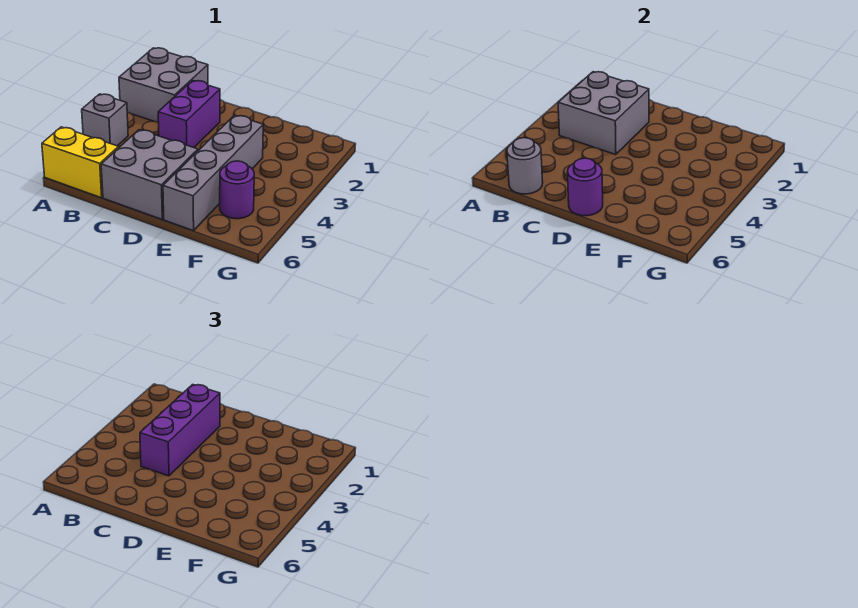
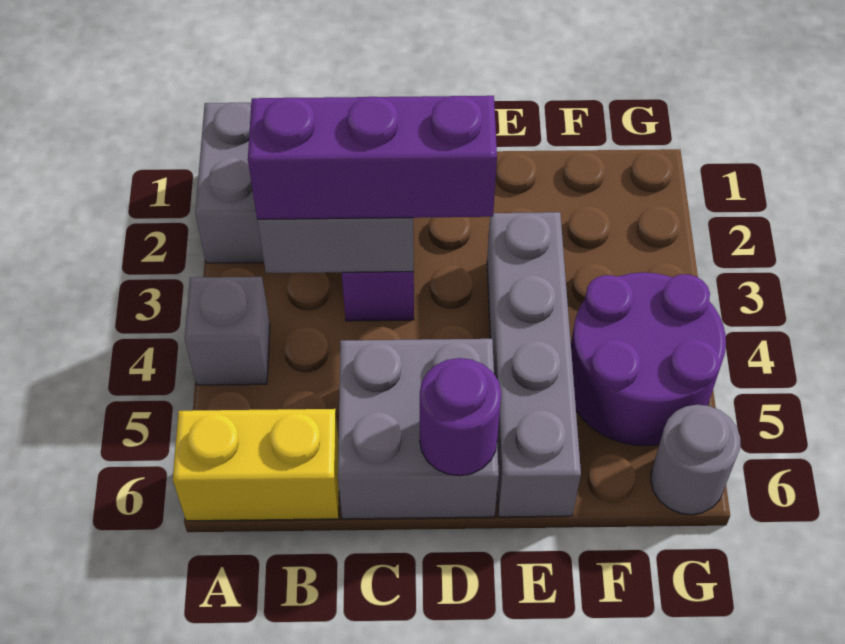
grey round brick B6 level 2 -> grey round brick G6 level 1
purple brick C2:C4 level 3 -> purple brick B3:D3 level 3
purple round brick F5 level 1 -> purple round brick F4:G5 level 1

